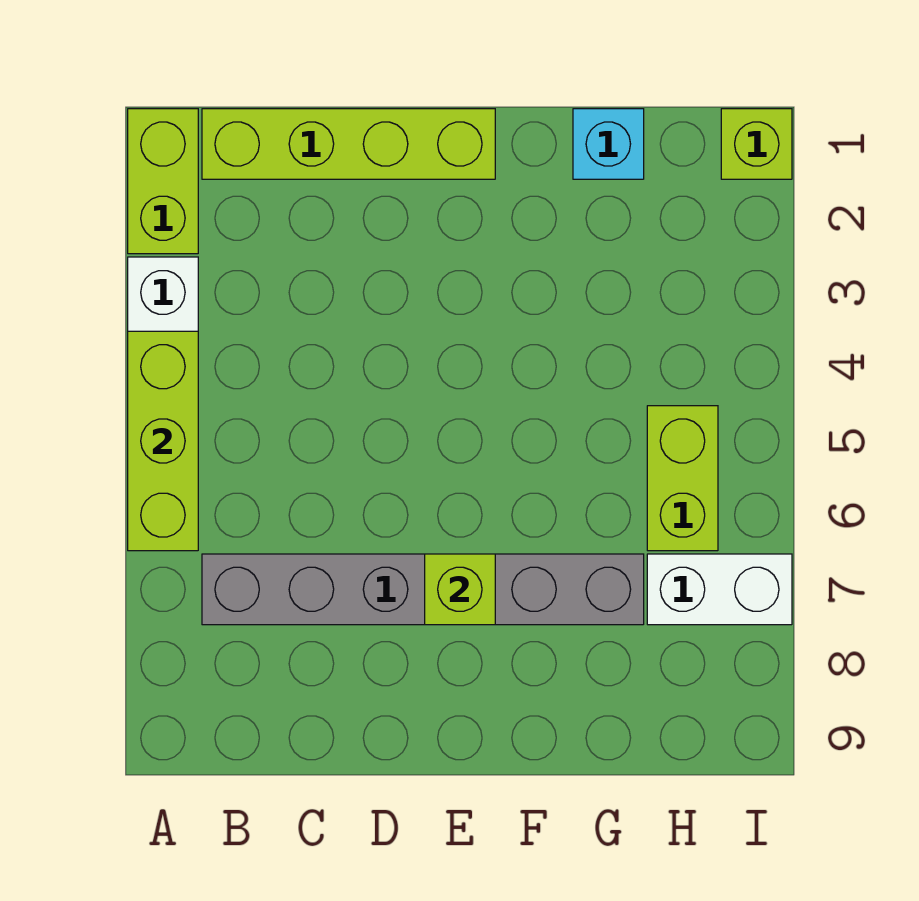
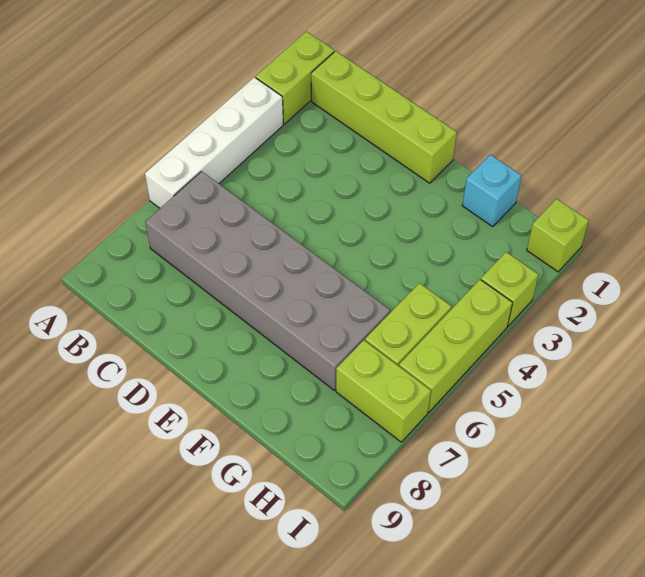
lime brick A4:A6 level 2 -> lime brick I4:I6 level 1
grey brick B7:G7 level 1 -> grey brick B6:G7 level 1
lime brick E7 level 2 -> lime brick I3 level 1
white brick H7:I7 level 1 -> lime brick H7:I7 level 1

